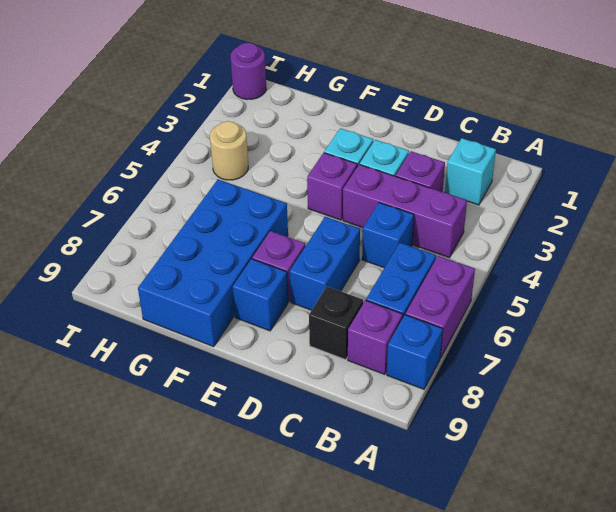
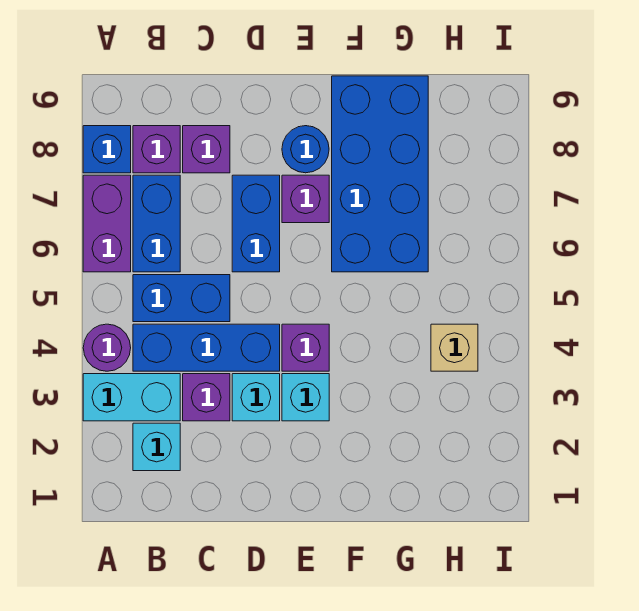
none -> cyan brick A3:B3 level 1
purple brick B4:D4 level 1 -> blue brick B4:D4 level 1
blue brick C5 level 1 -> blue brick B5:C5 level 1
black brick C8 level 1 -> purple brick C8 level 1
blue brick E8 level 1 -> blue round brick E8 level 1
tan round brick H4 level 1 -> tan brick H4 level 1
purple round brick I1 level 1 -> purple round brick A4 level 1

